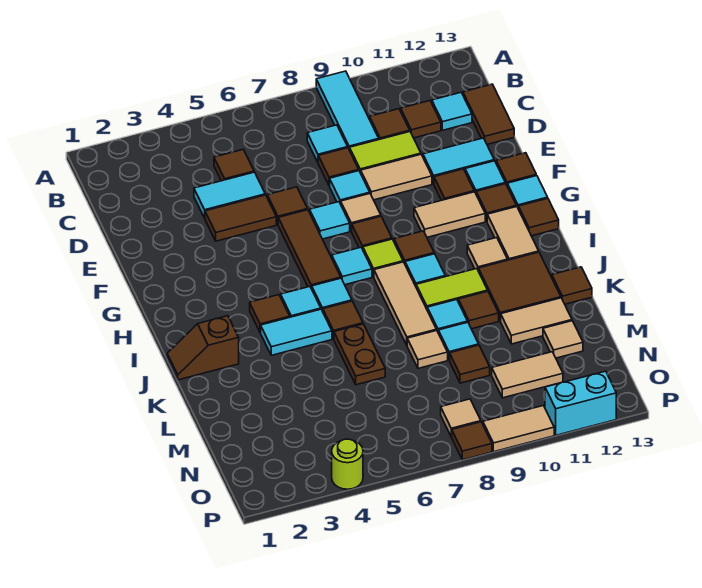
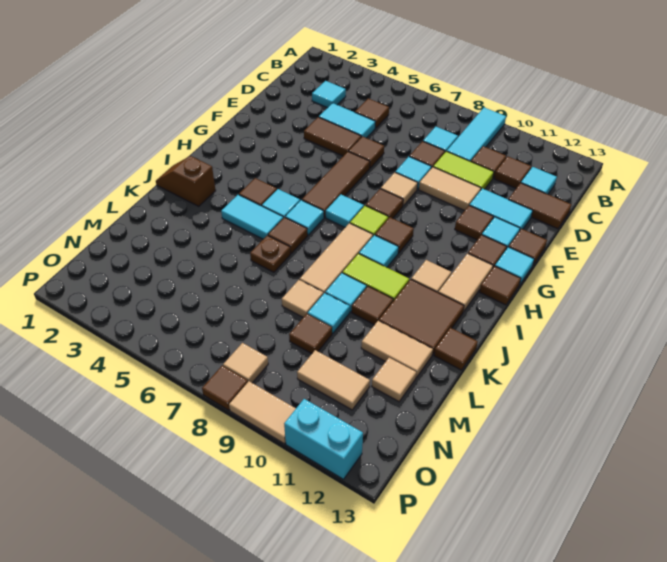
brown tile C13:D13 level 1 -> brown tile D12:D13 level 1
cyan tile F7 level 1 -> cyan tile C3 level 1
tan tile G10:G11 level 1 -> none
brown plate K6:L6 level 1 -> brown plate K6 level 1
lime round brick P4 level 1 -> none

